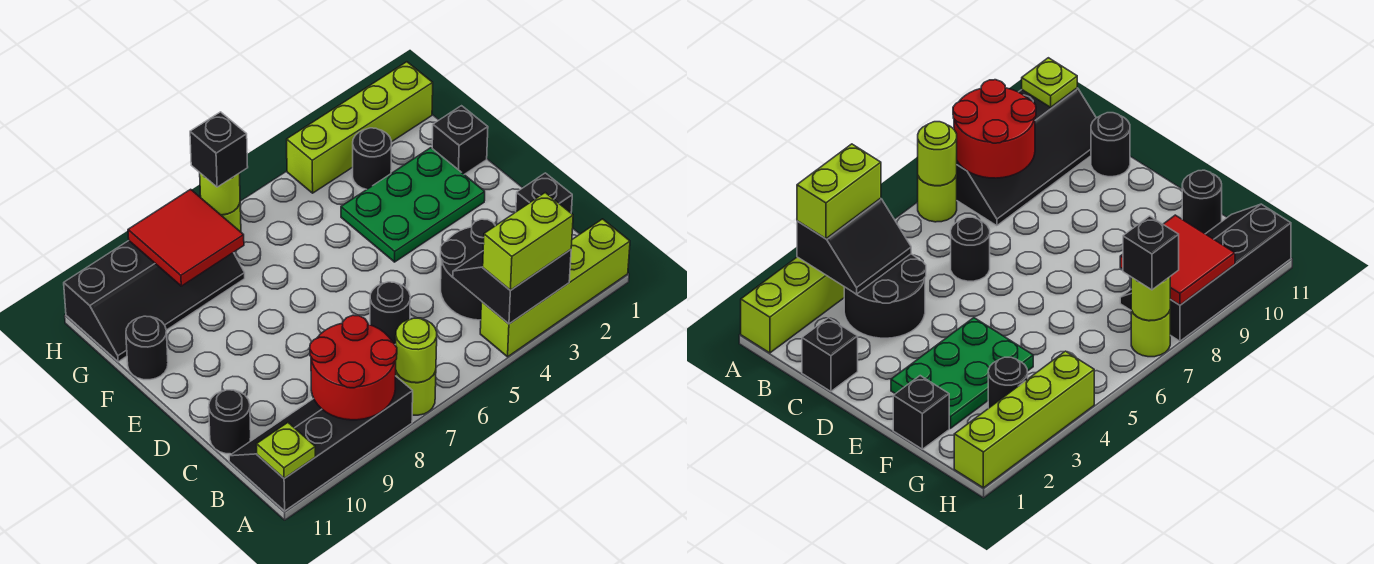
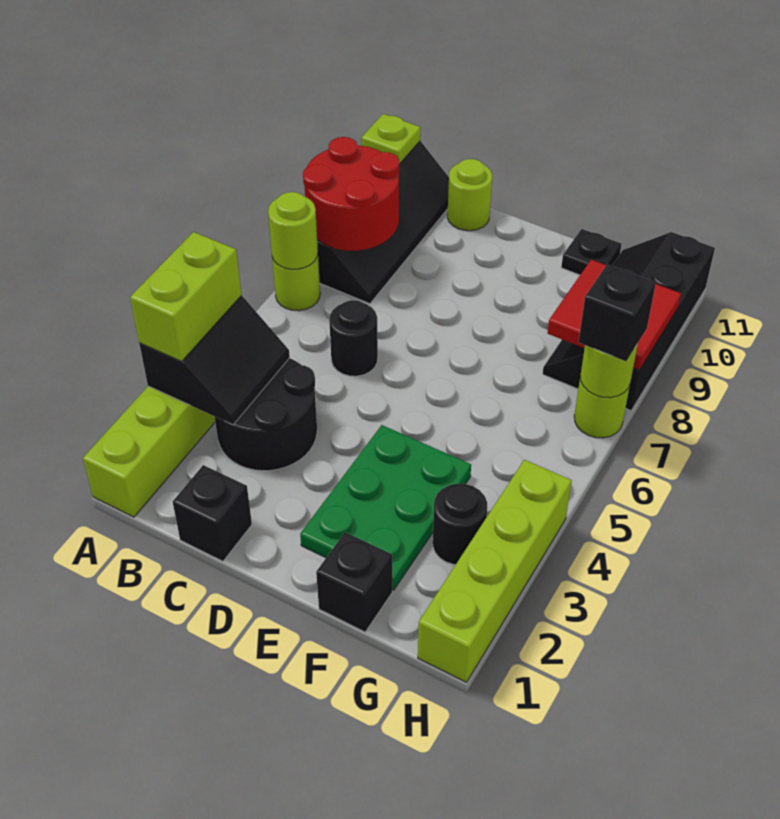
black round brick C11 level 1 -> lime round brick C11 level 1
black round brick F11 level 1 -> black plate F11 level 1

